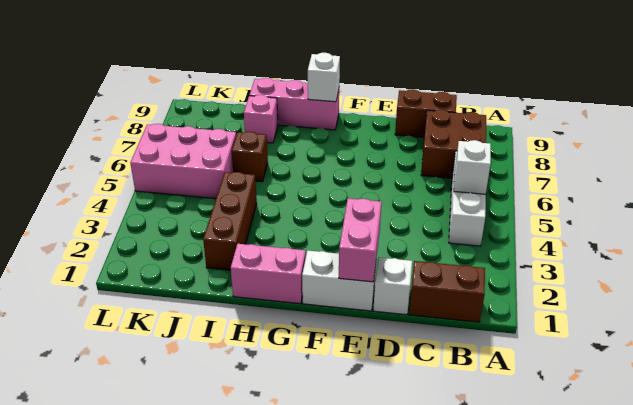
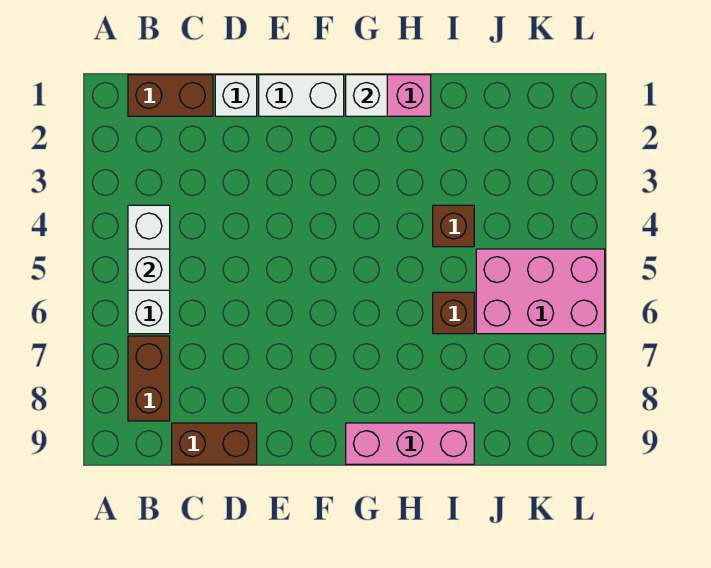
brown brick B7:C8 level 1 -> brown brick B7:B8 level 1
pink brick E1:E2 level 2 -> none
white brick G9 level 2 -> white brick G1 level 2
brown brick I2:I4 level 1 -> brown brick I4 level 1
pink brick I8 level 1 -> none

